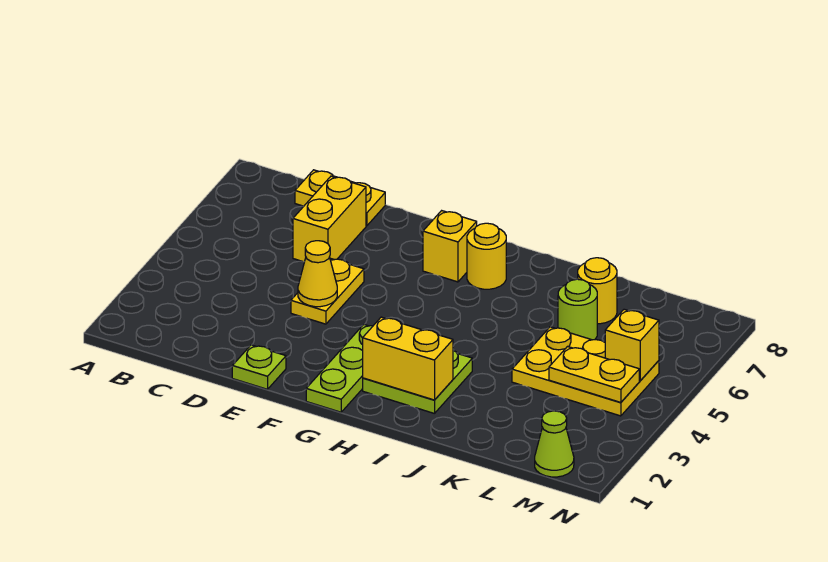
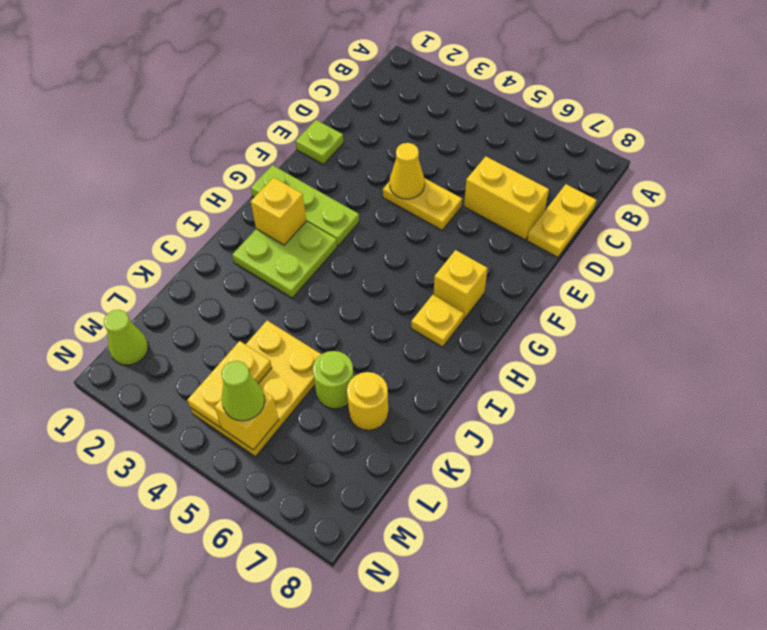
yellow brick H2:I2 level 2 -> yellow brick H2 level 2
yellow round brick H7 level 1 -> yellow plate H7 level 1
none -> lime cone M5 level 3

